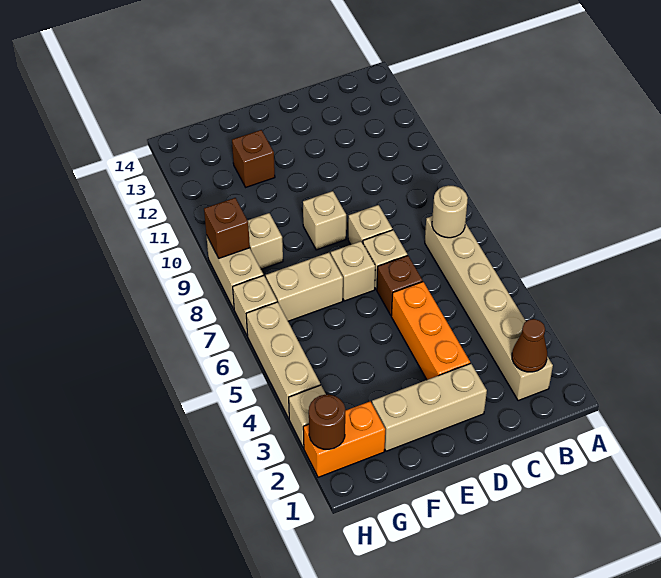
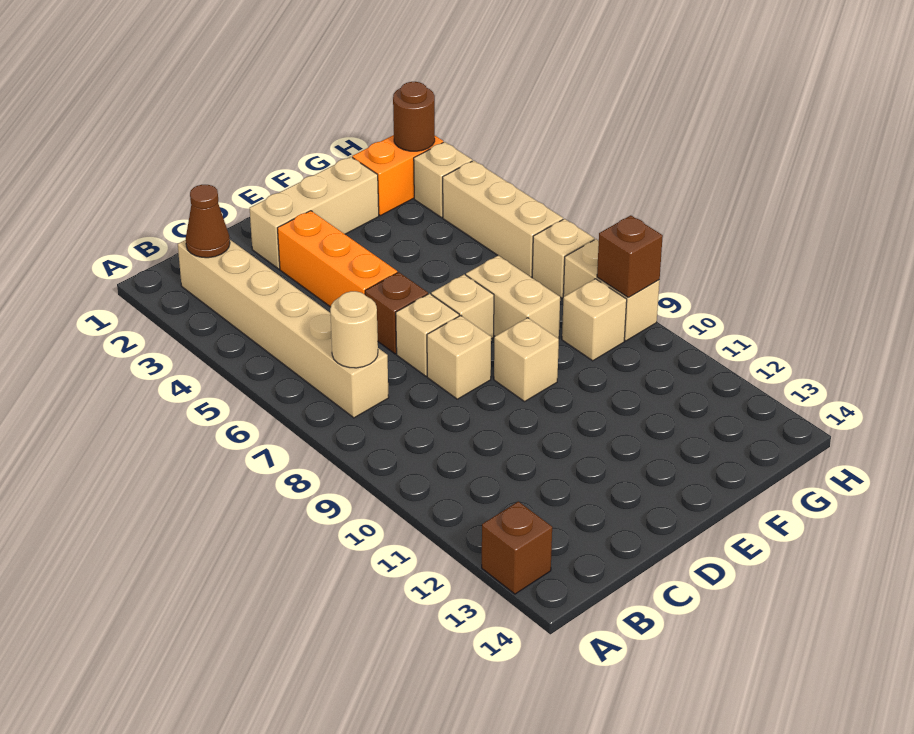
tan brick F7:G7 level 1 -> tan brick F7:F8 level 1
brown brick F12 level 1 -> brown brick A13 level 1

